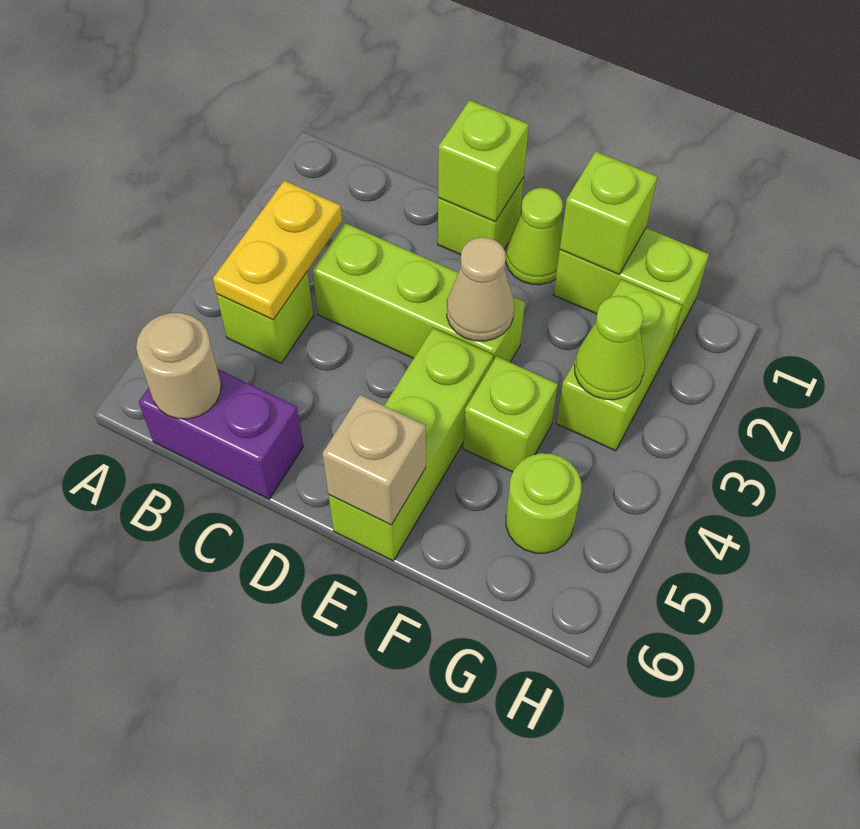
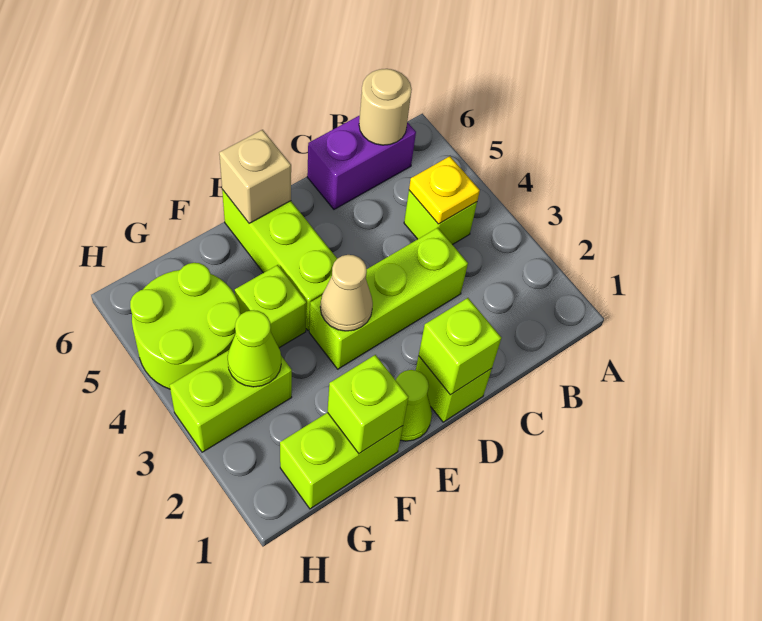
yellow plate B3:B4 level 2 -> yellow plate B4 level 2
lime brick G2:G3 level 1 -> lime brick G3:H3 level 1
lime round brick G5 level 1 -> lime round brick G4:H5 level 1

